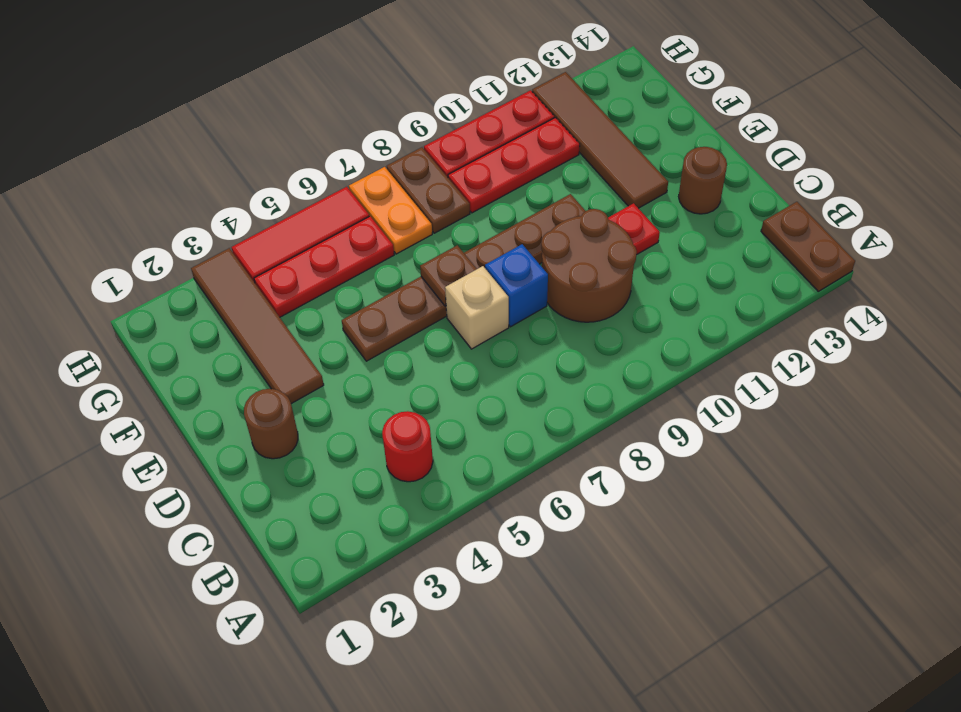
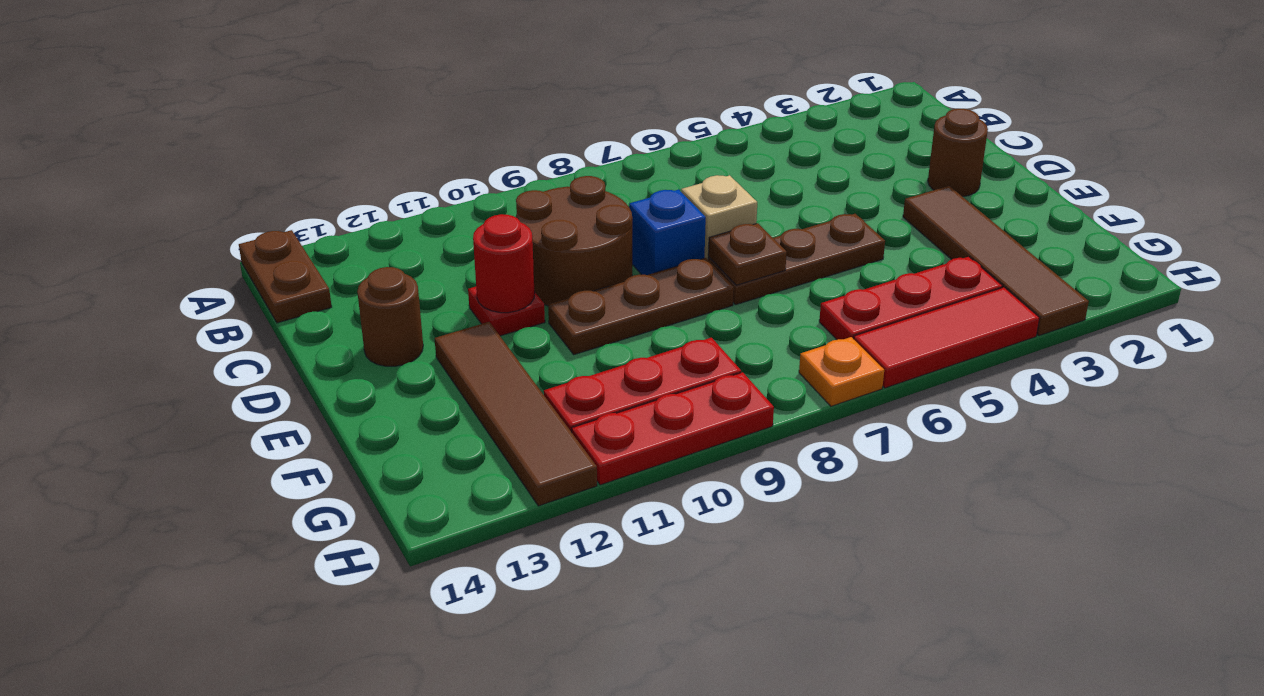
red round brick B4 level 1 -> red round brick D11 level 2
orange plate G7:H7 level 1 -> orange plate H7 level 1
brown plate G8:H8 level 1 -> none

